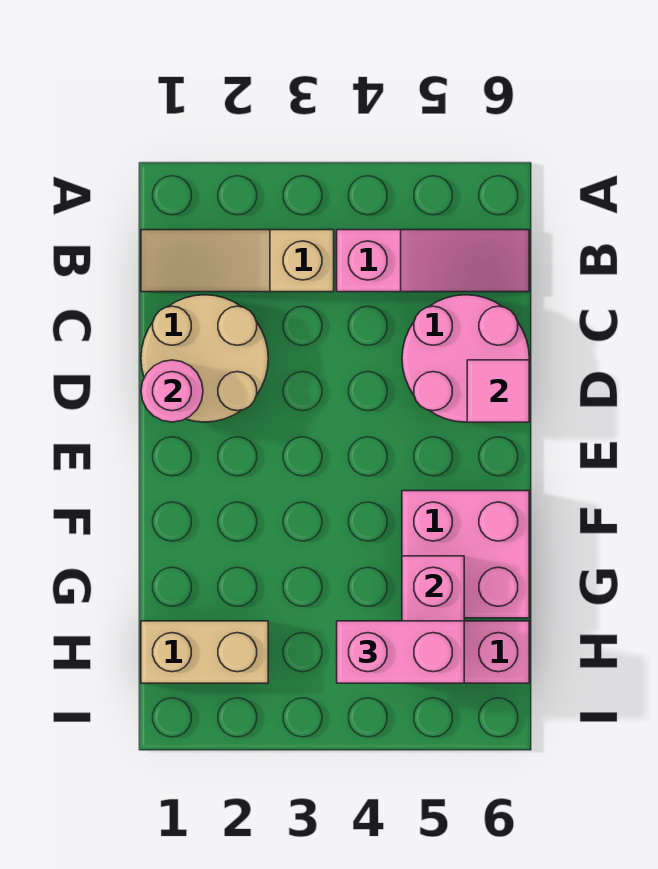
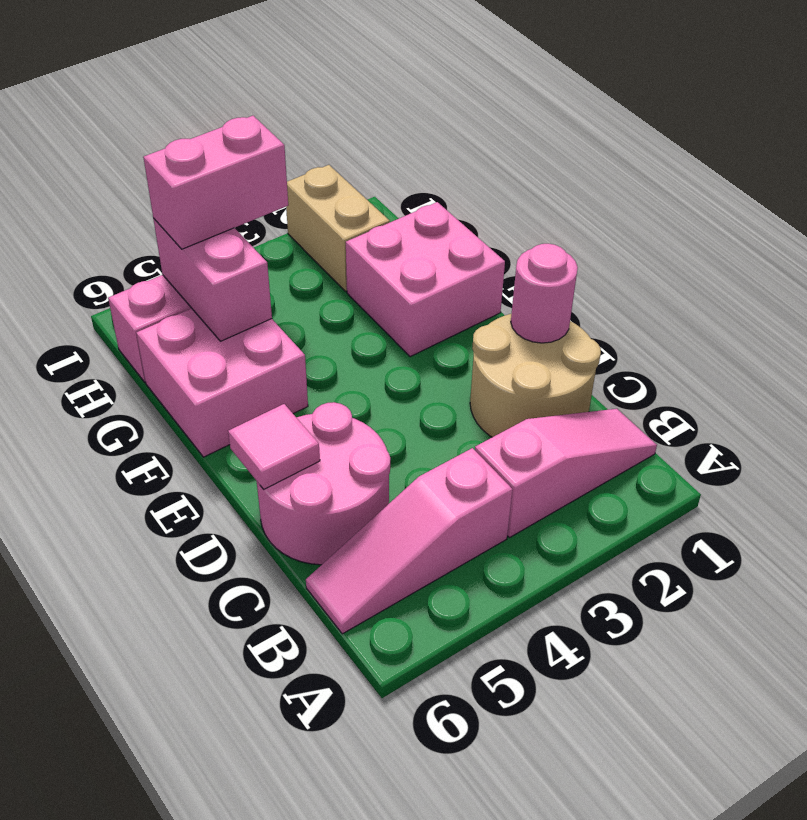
tan slope B1:B3 level 1 top 3 -> pink slope B1:B3 level 1 top 3
none -> pink brick F1:G2 level 1
tan brick H1:H2 level 1 -> tan brick H2:I2 level 1

